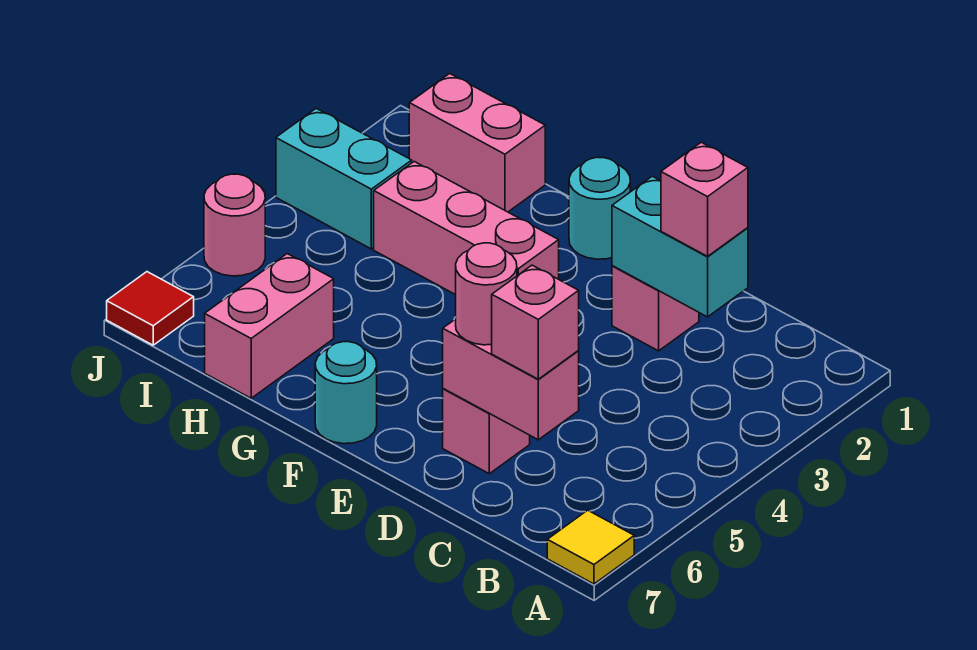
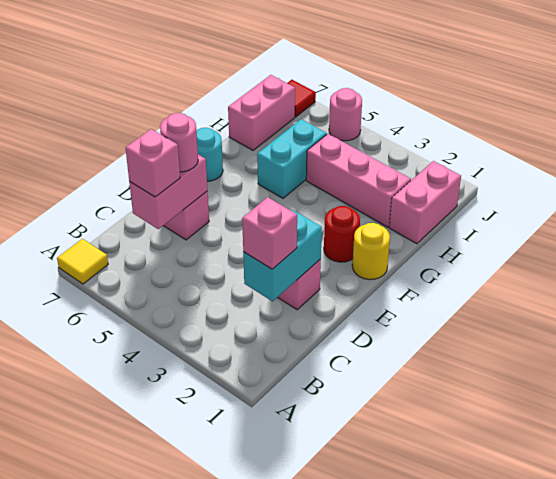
cyan round brick F1 level 1 -> yellow round brick F1 level 1
none -> red round brick F2 level 1
pink brick F3:H3 level 1 -> pink brick H2:H4 level 1
pink brick H6:H7 level 1 -> pink brick H7:I7 level 1
cyan brick I3:J3 level 1 -> cyan brick G5:H5 level 1

